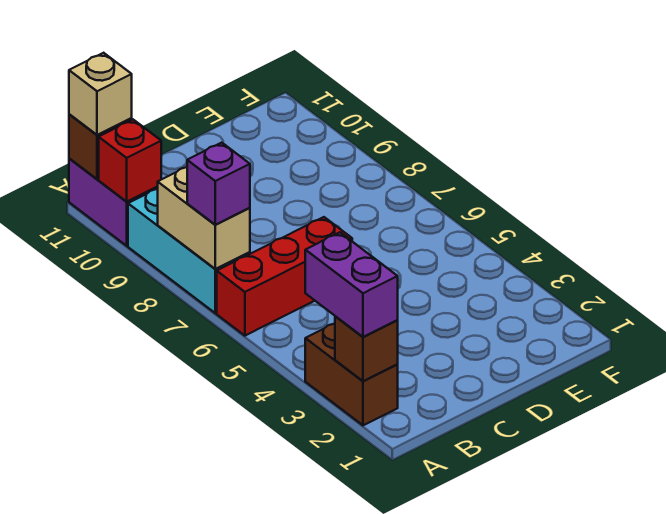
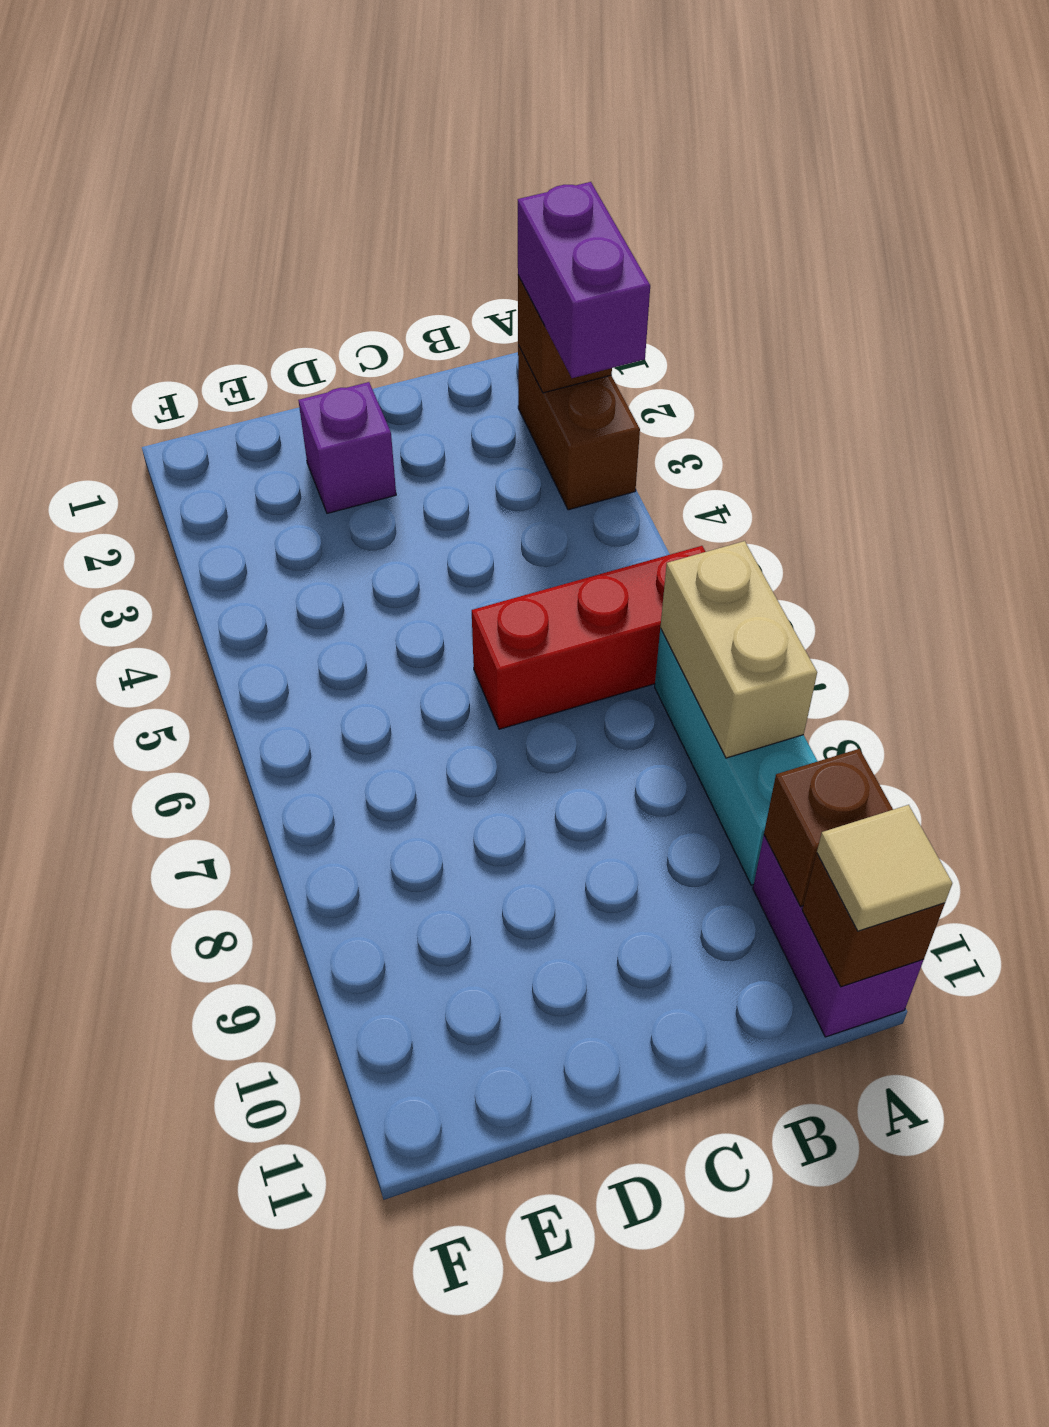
purple brick A7 level 3 -> purple brick D2 level 1
red brick A10 level 2 -> brown brick A10 level 2
tan brick A11 level 3 -> tan tile A11 level 3

